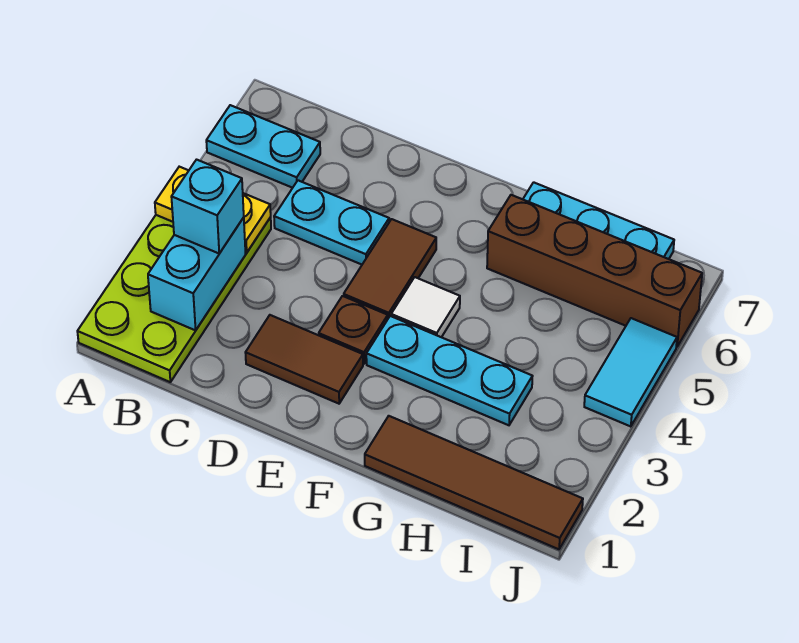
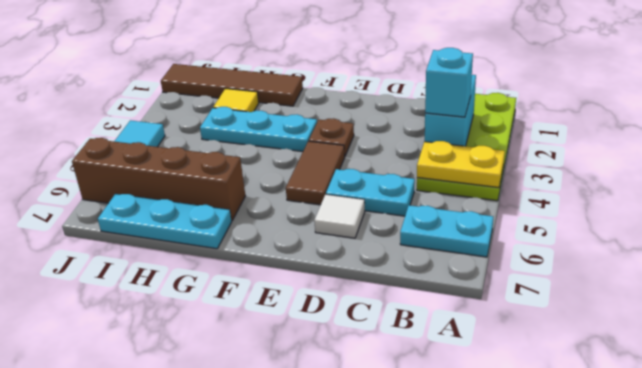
brown tile D2:E2 level 1 -> none
white tile F4 level 1 -> white tile D6 level 1
none -> yellow tile H2 level 1

